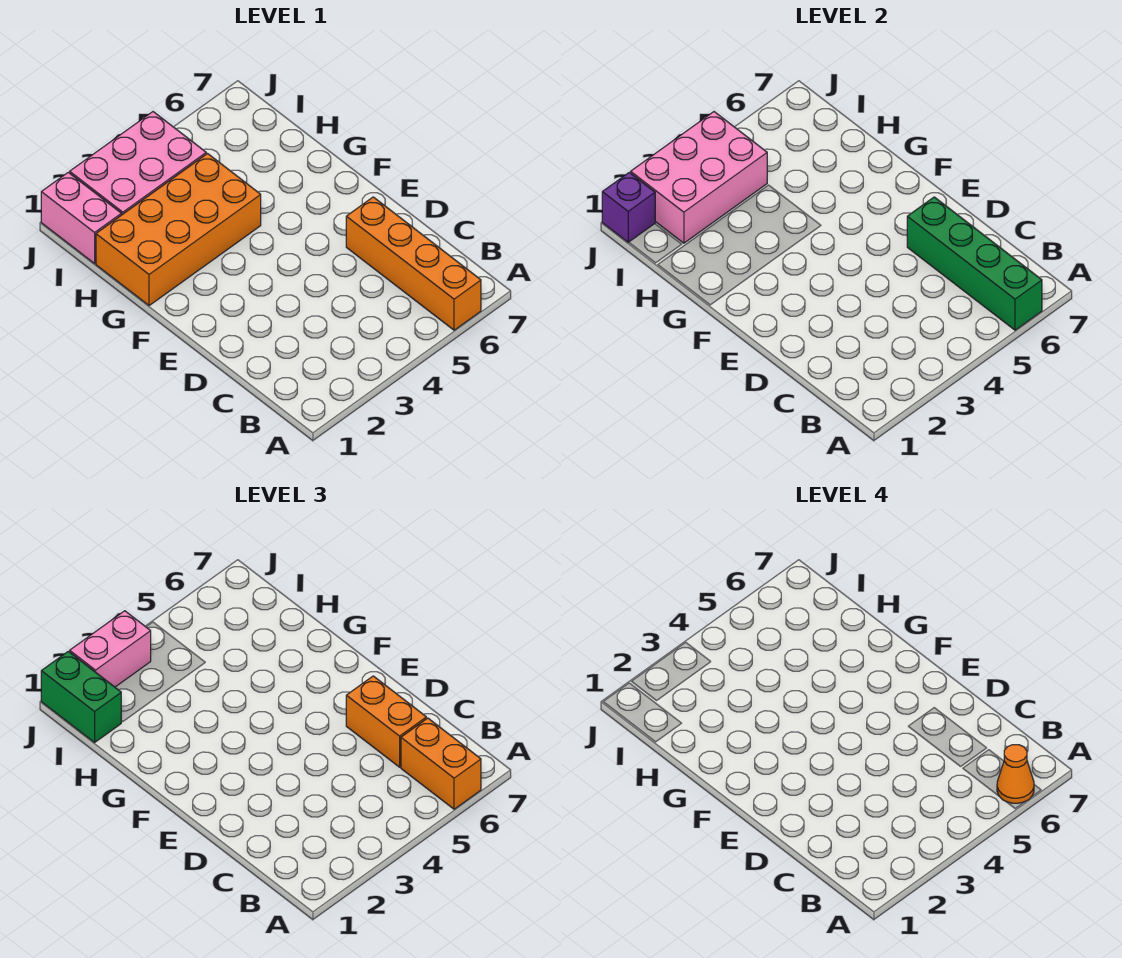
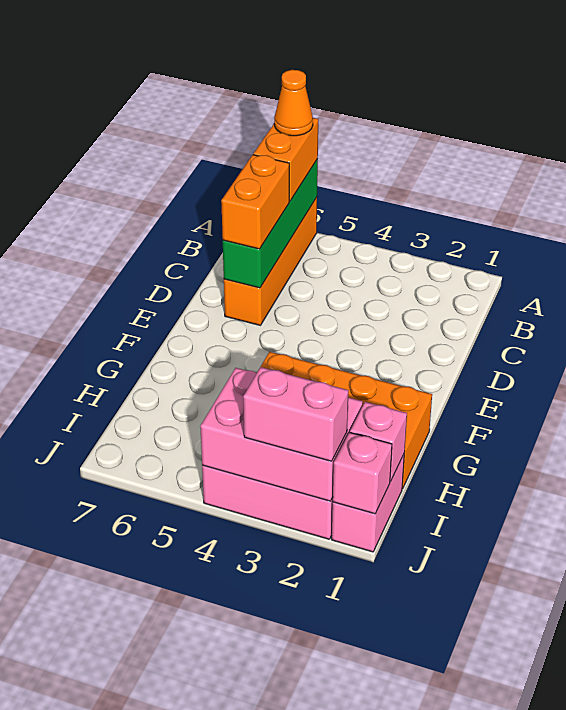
none -> pink brick I1 level 2
green brick I1:J1 level 3 -> none
purple brick J1 level 2 -> pink brick J1 level 2

